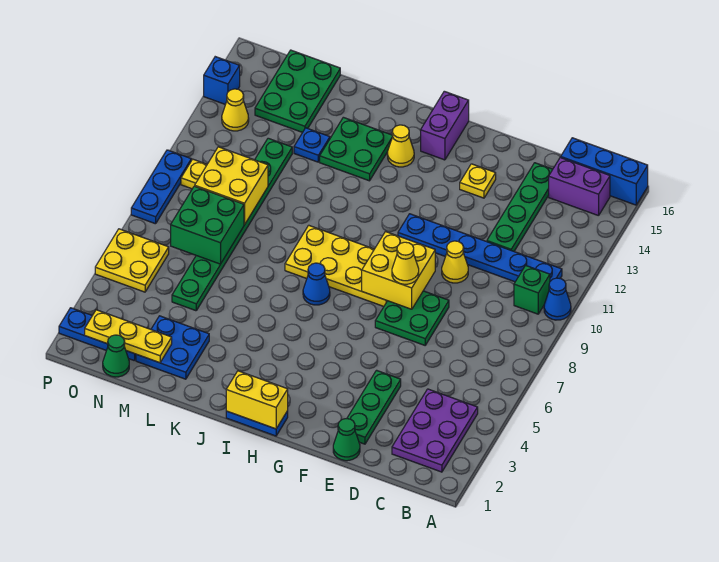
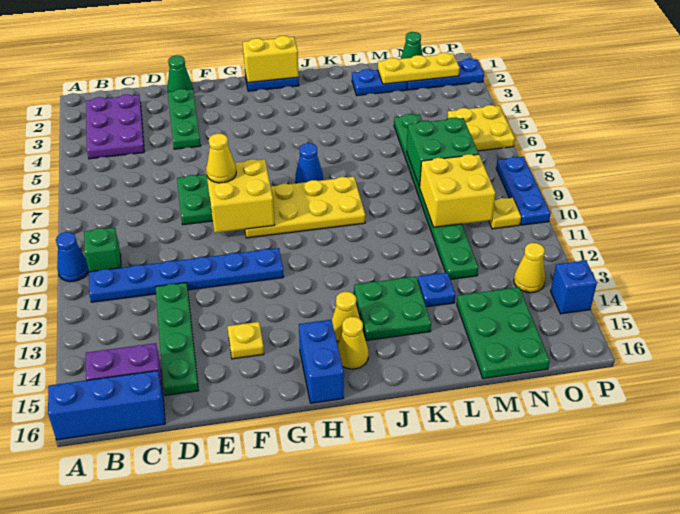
yellow cone E10 level 1 -> yellow cone I15 level 1
purple brick H15:H16 level 1 -> blue brick H15:H16 level 1
blue plate L2:M3 level 1 -> blue plate L2:M2 level 1

